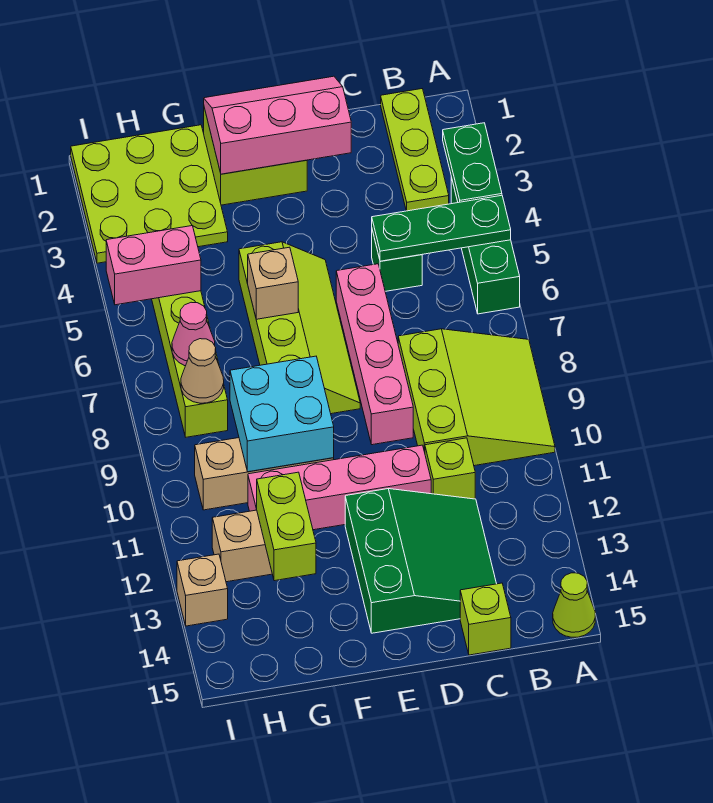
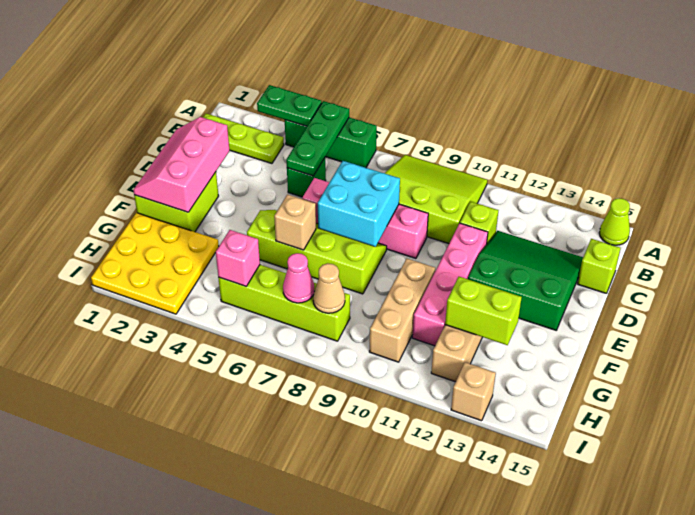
cyan brick F9:G10 level 2 -> cyan brick D7:E8 level 2
lime plate G1:I3 level 1 -> yellow plate G1:I3 level 1
pink brick H5:I5 level 2 -> pink brick H5 level 2

